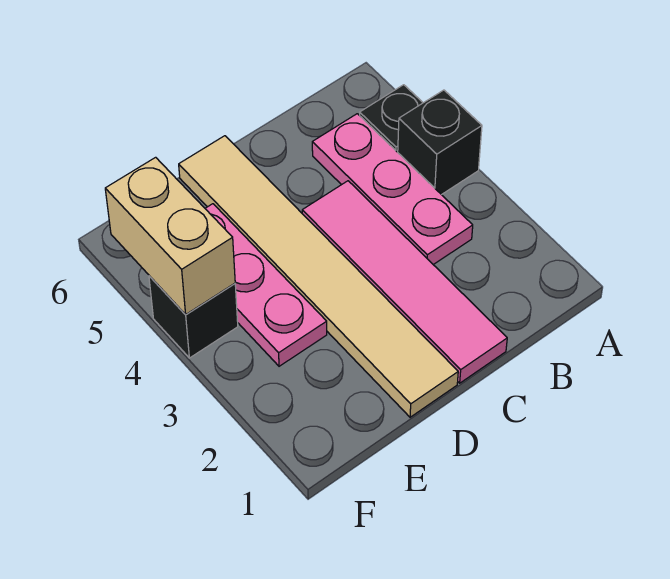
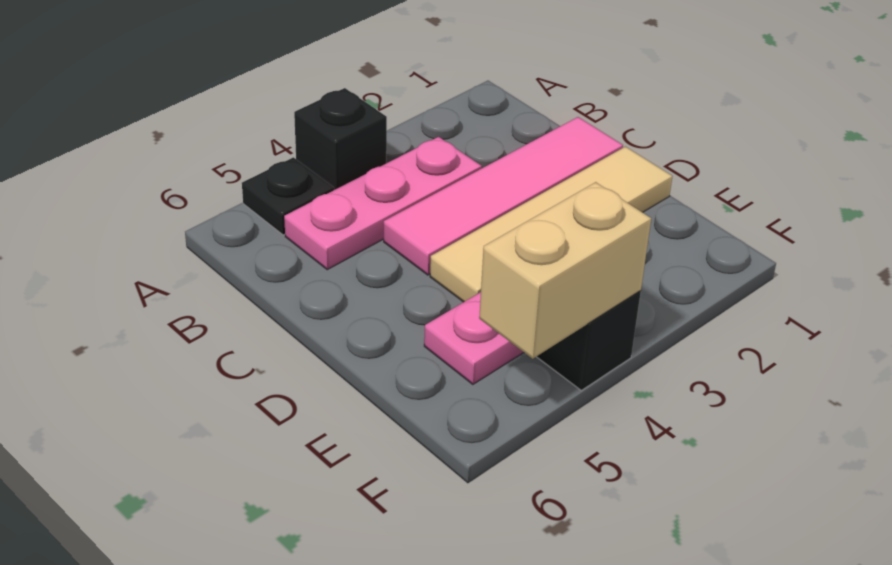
tan tile D1:D6 level 1 -> tan tile D1:D4 level 1

